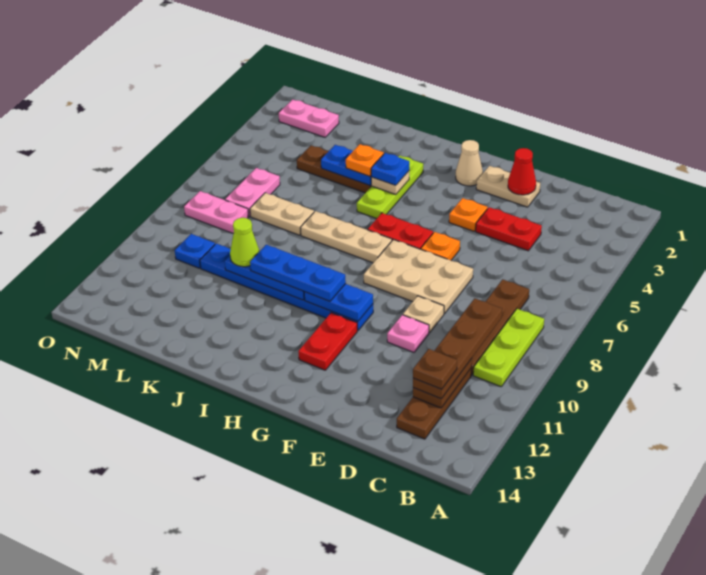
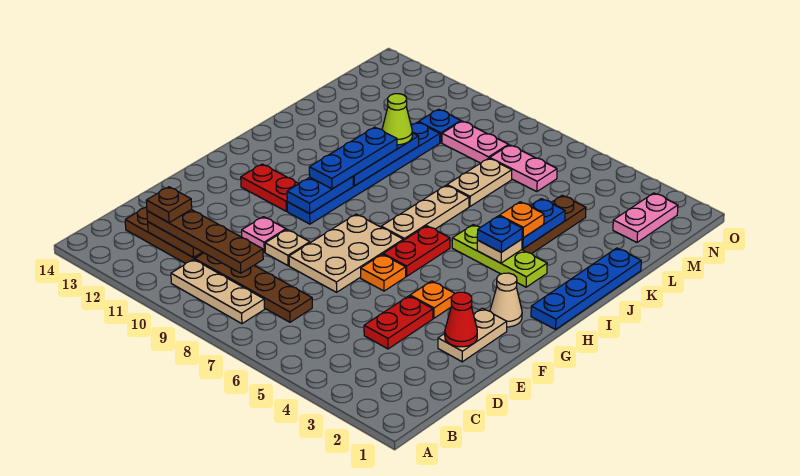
lime plate B8:B10 level 1 -> tan plate B8:B10 level 1
none -> blue plate H1:K1 level 1
pink plate M8:N8 level 1 -> pink plate M8:M9 level 1

